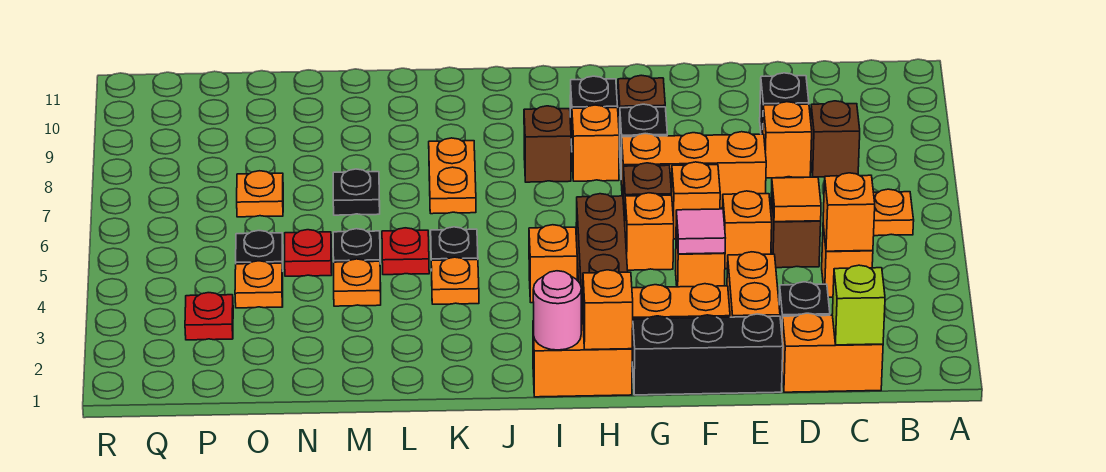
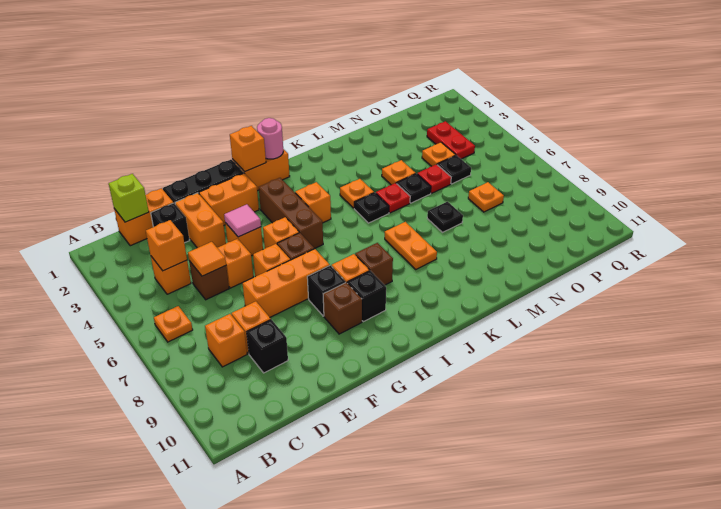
brown brick C8 level 1 -> orange brick C8 level 1
red plate P3 level 1 -> red plate P3:P4 level 1

